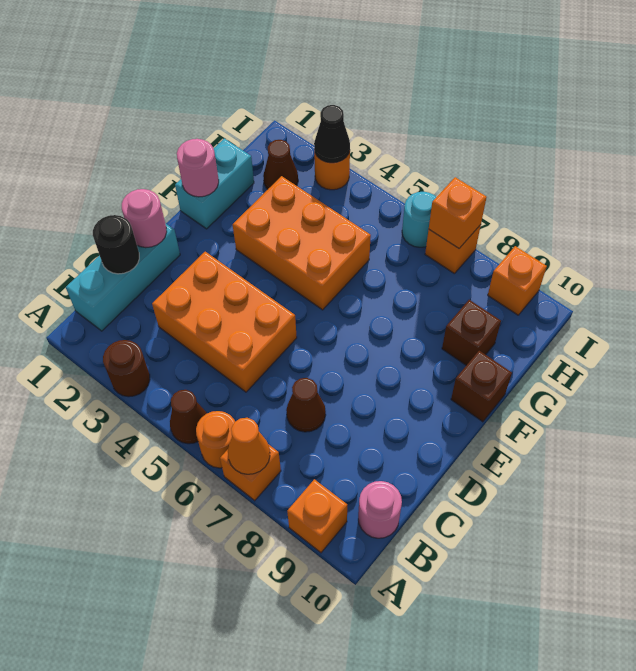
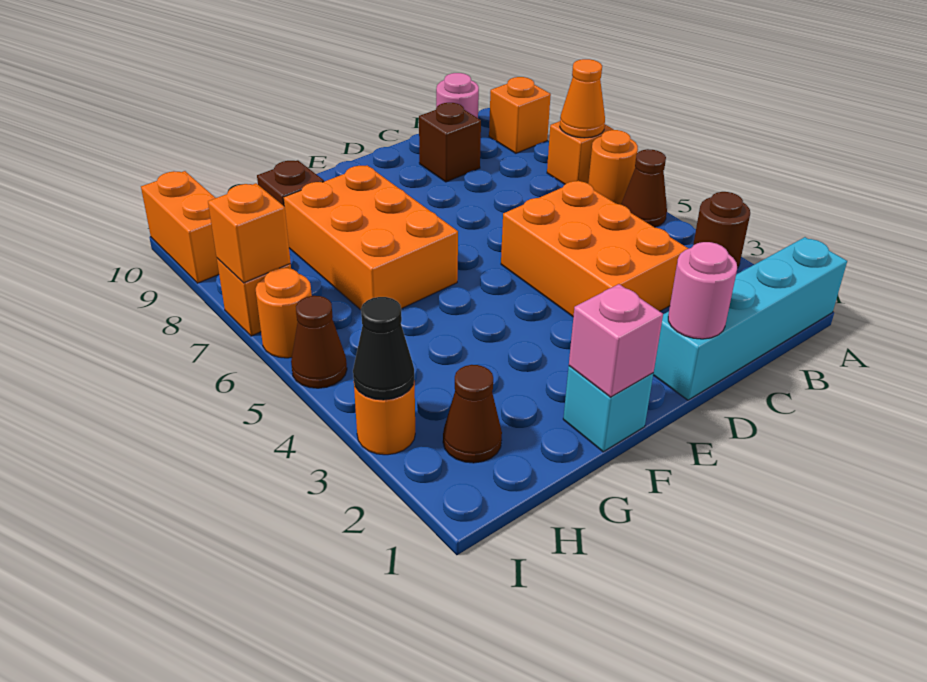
cyan brick B1:D1 level 1 -> cyan brick A1:D1 level 1
black round brick C1 level 2 -> none
brown cone C7 level 1 -> brown cone I5 level 1
cyan brick F1:G1 level 1 -> cyan brick F1 level 1
pink round brick F1 level 2 -> pink brick F1 level 2
orange brick F3:G5 level 1 -> orange brick F6:G8 level 1
brown brick F10 level 1 -> brown brick C9 level 1
cyan round brick I6 level 1 -> orange round brick I6 level 1
orange brick I9 level 1 -> orange brick I9:I10 level 1

